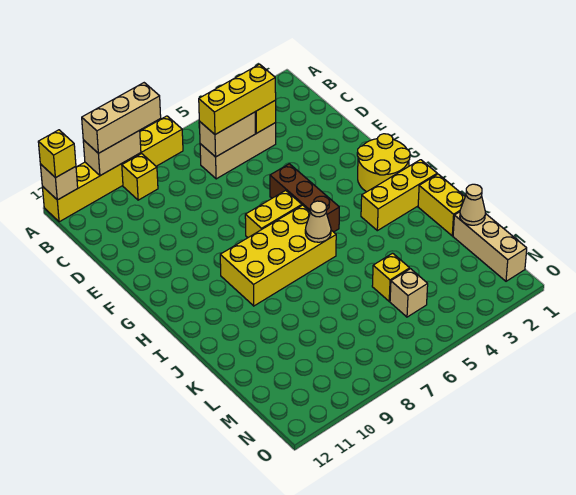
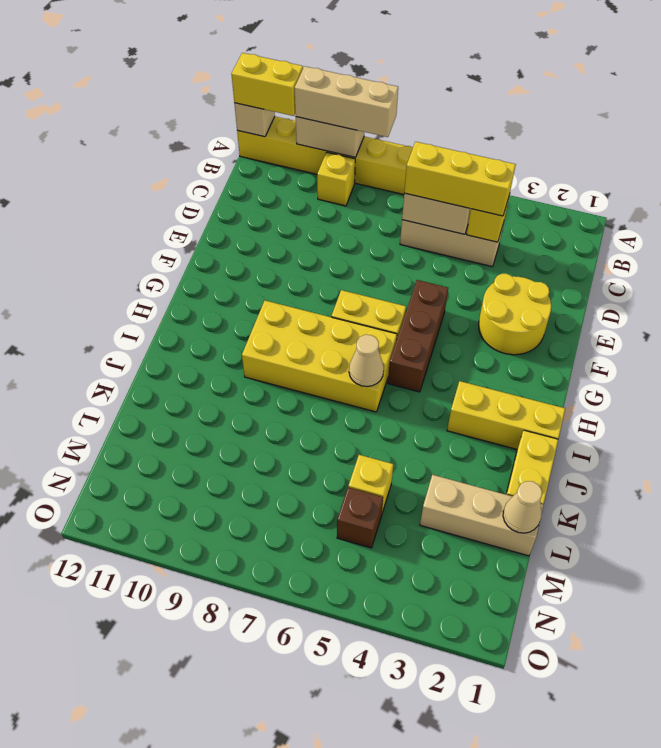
yellow brick A12 level 3 -> yellow brick A11:A12 level 3
yellow round brick G1:H2 level 1 -> yellow round brick E2:F3 level 1
tan brick L1:N1 level 1 -> tan brick L1:L3 level 1
tan brick M5 level 1 -> brown brick M5 level 1

